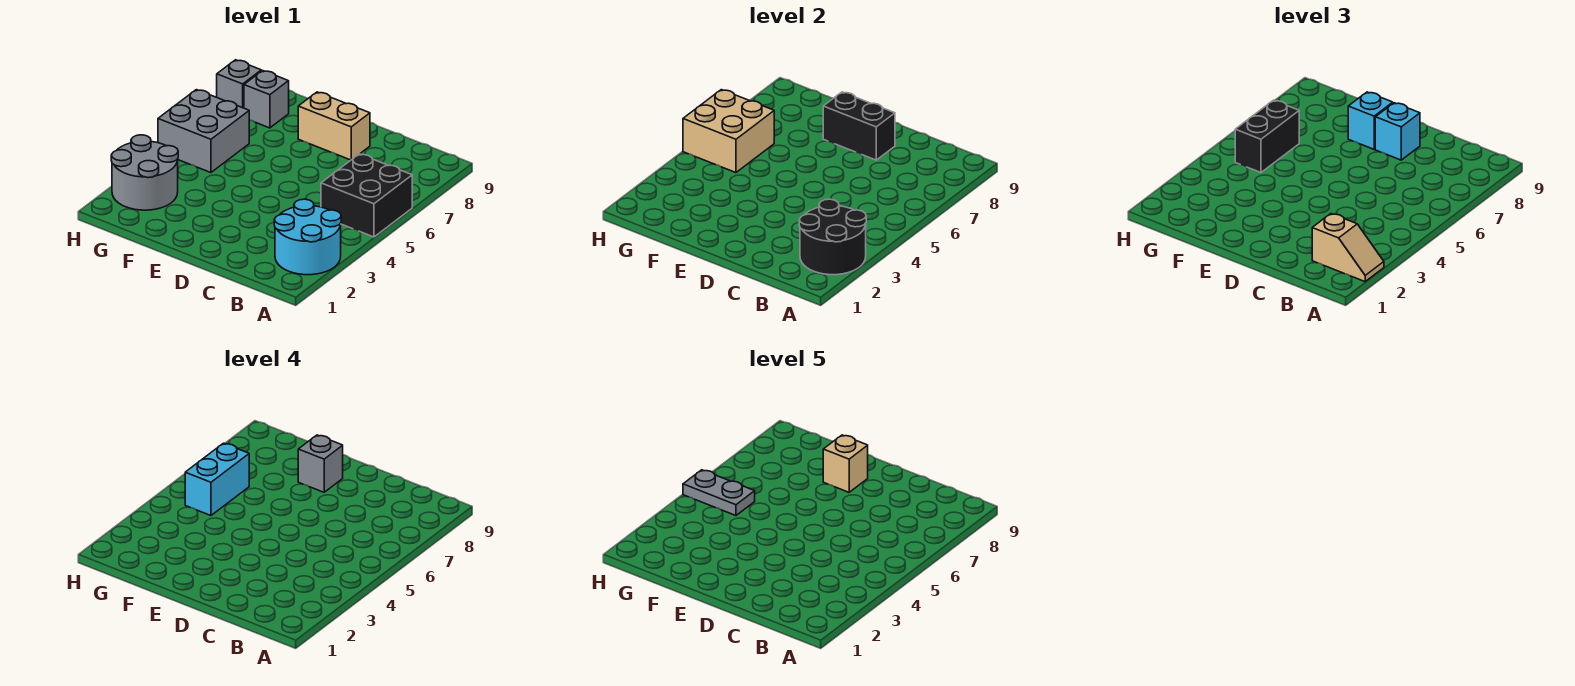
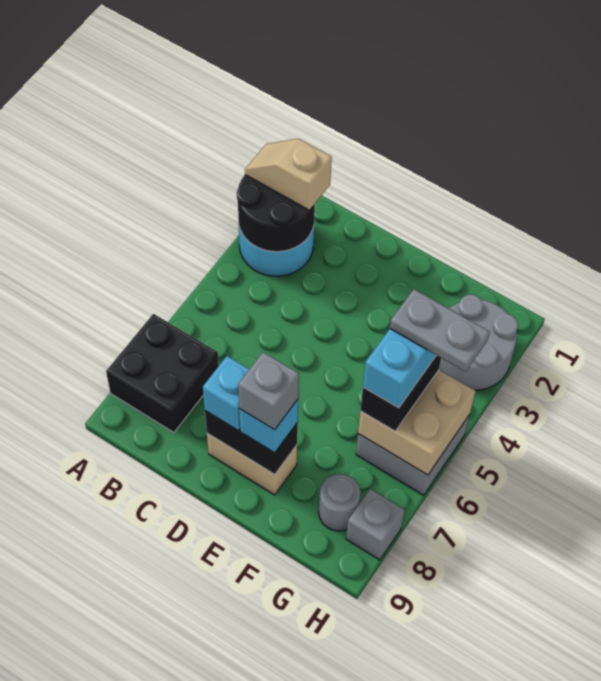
black brick A5:B6 level 1 -> black brick A7:B8 level 1
tan brick E8 level 5 -> none
grey brick G8 level 1 -> grey round brick G8 level 1

